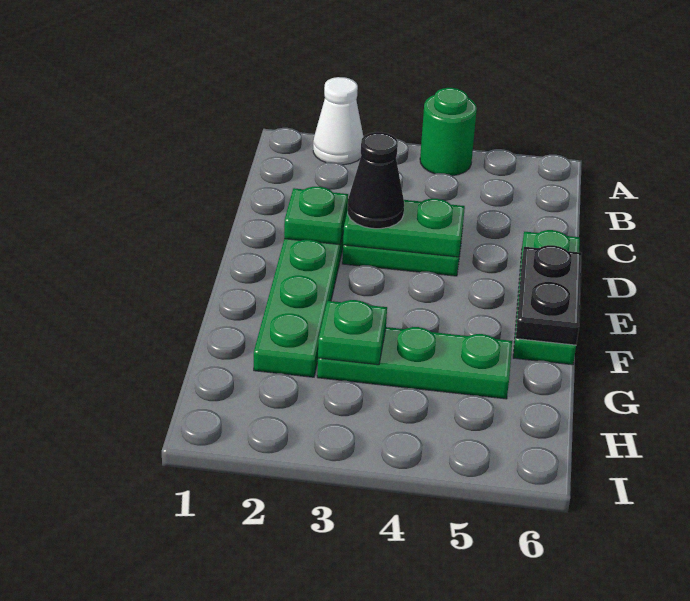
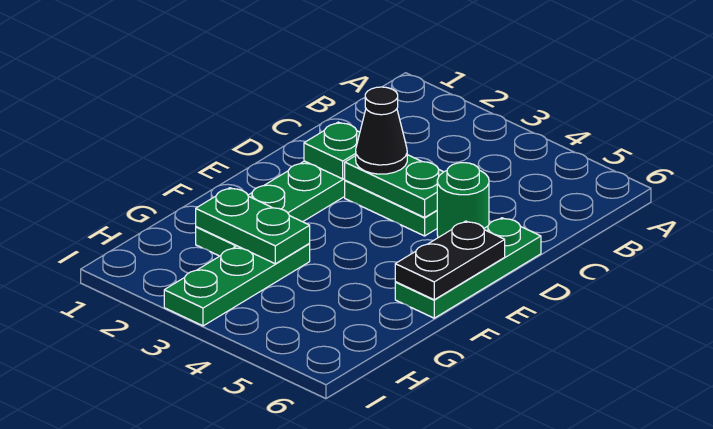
white cone A2 level 1 -> none
green round brick A4 level 1 -> green round brick D5 level 1
green plate G3:G5 level 1 -> green plate G3:I3 level 1
green plate G3 level 2 -> green plate G2:G3 level 2

